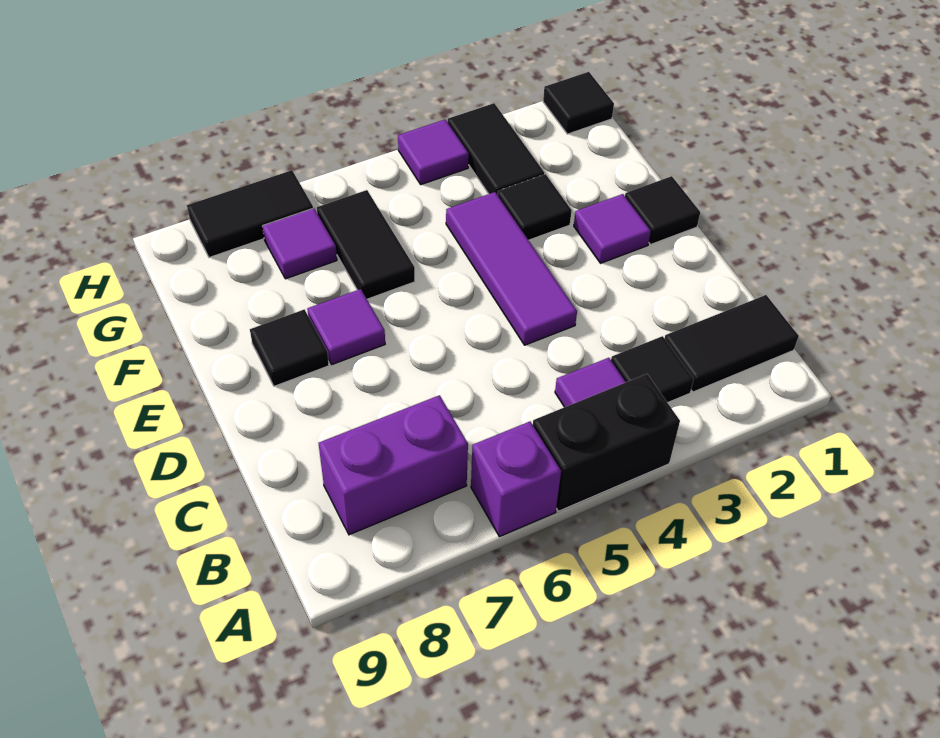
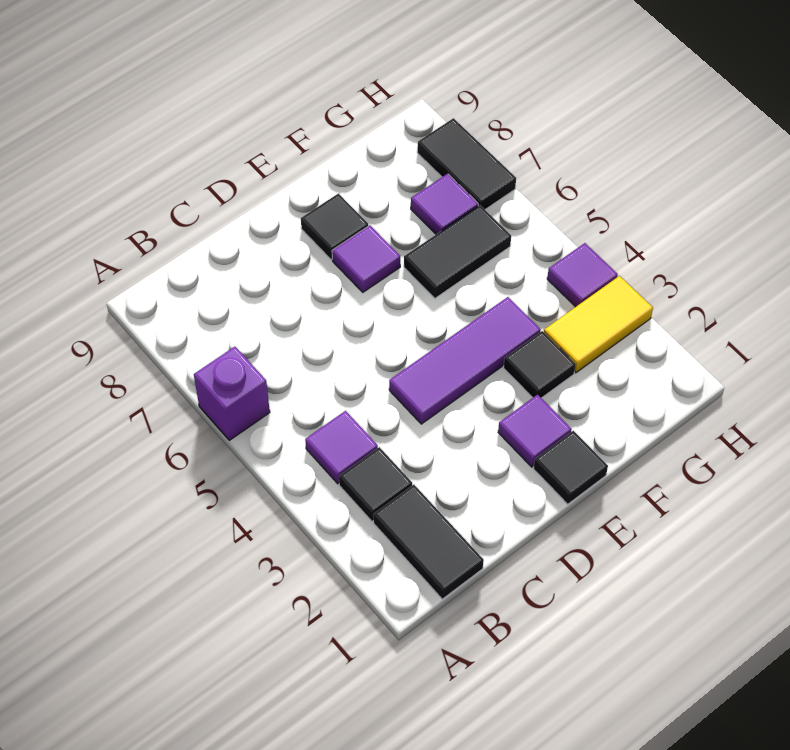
black brick A4:A5 level 1 -> none
purple brick B7:B8 level 1 -> none
black tile G3:H3 level 1 -> yellow tile G3:H3 level 1
black tile H1 level 1 -> none

